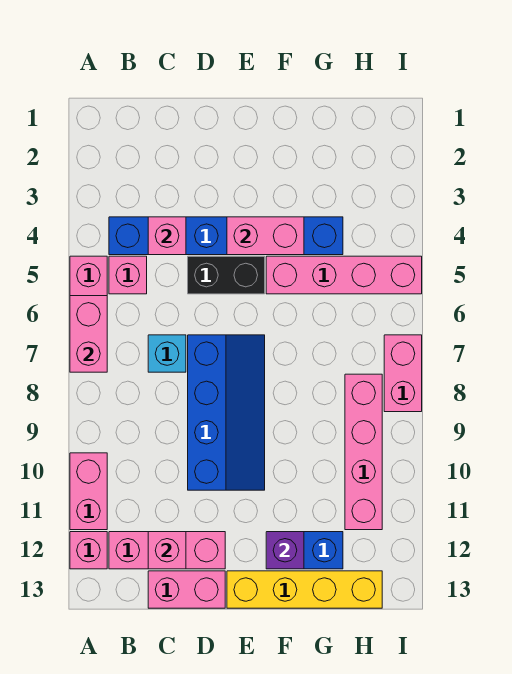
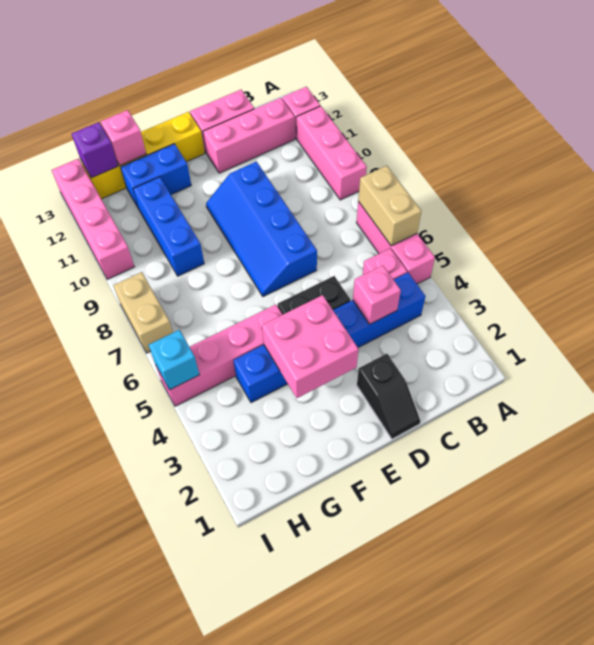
pink brick A6:A7 level 2 -> tan brick A6:A7 level 2
pink brick A10:A11 level 1 -> pink brick A9:A11 level 1
cyan brick C7 level 1 -> cyan brick I5 level 2
pink brick C12 level 2 -> pink brick G13 level 2
none -> black slope D1:D2 level 1 top 2
pink brick E4:F4 level 2 -> pink brick E3:F4 level 2
purple brick F12 level 2 -> purple brick H13 level 2
none -> blue brick G9:G11 level 1
pink brick H8:H11 level 1 -> pink brick I10:I13 level 1
pink brick I7:I8 level 1 -> tan brick I7:I8 level 1

